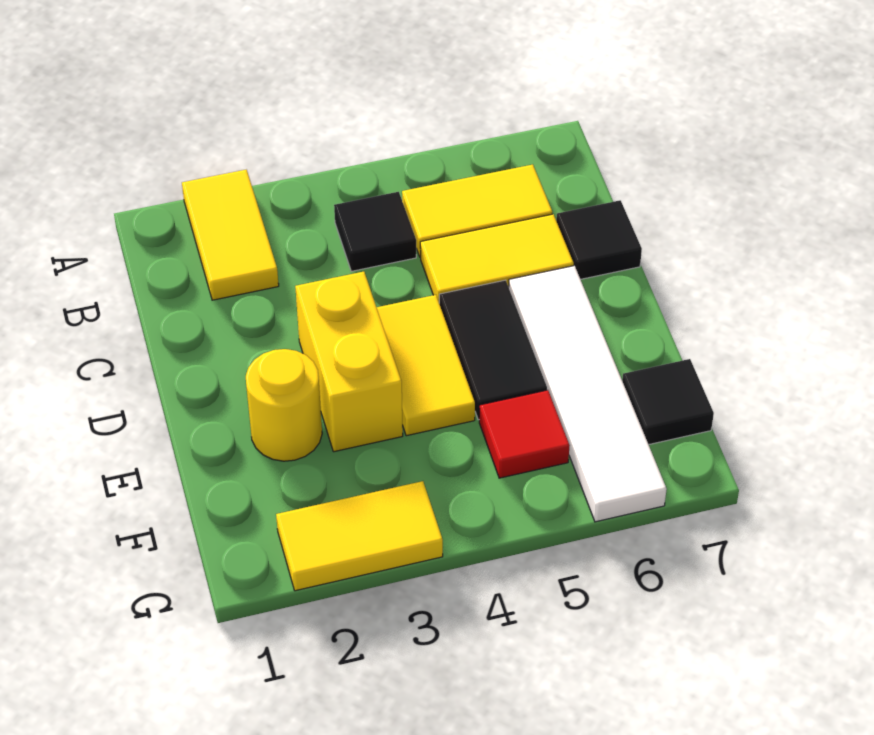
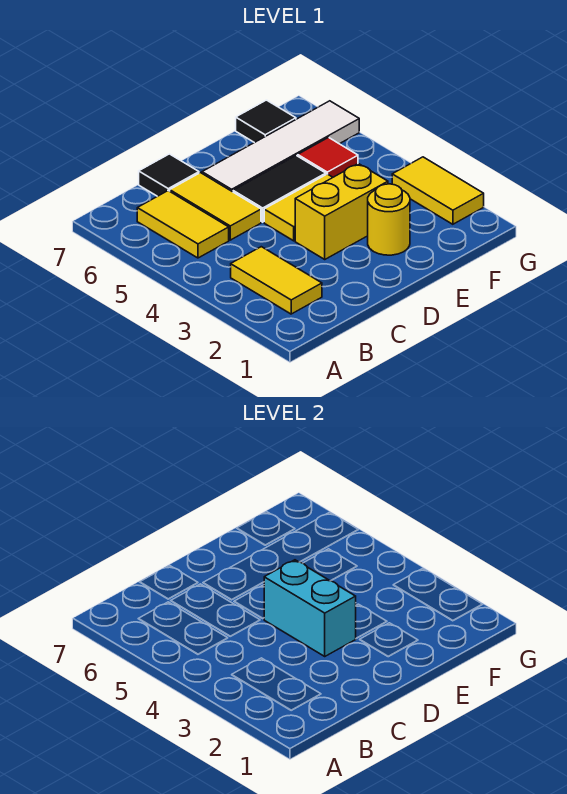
yellow tile A2:B2 level 1 -> yellow tile B2:B3 level 1
black tile B4 level 1 -> none
none -> cyan brick D3:D4 level 2

